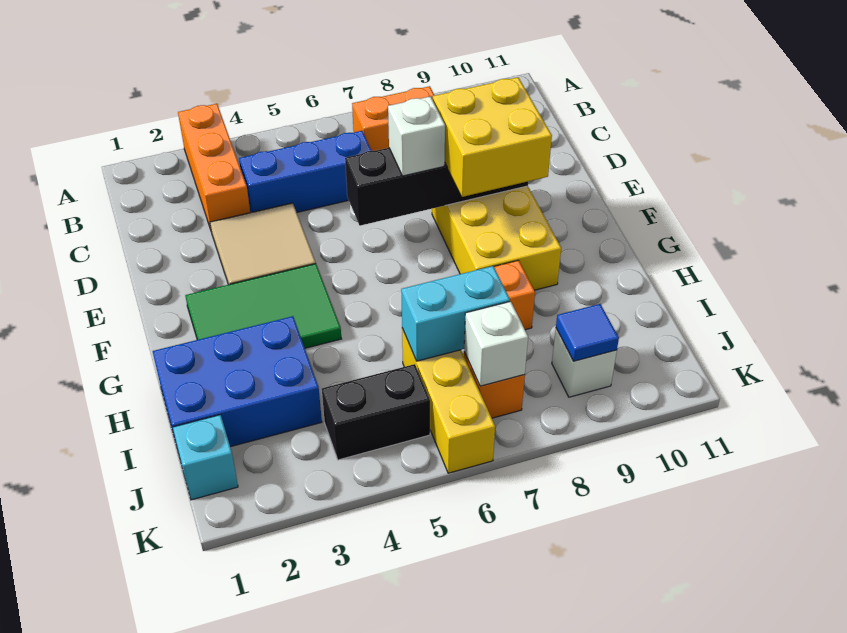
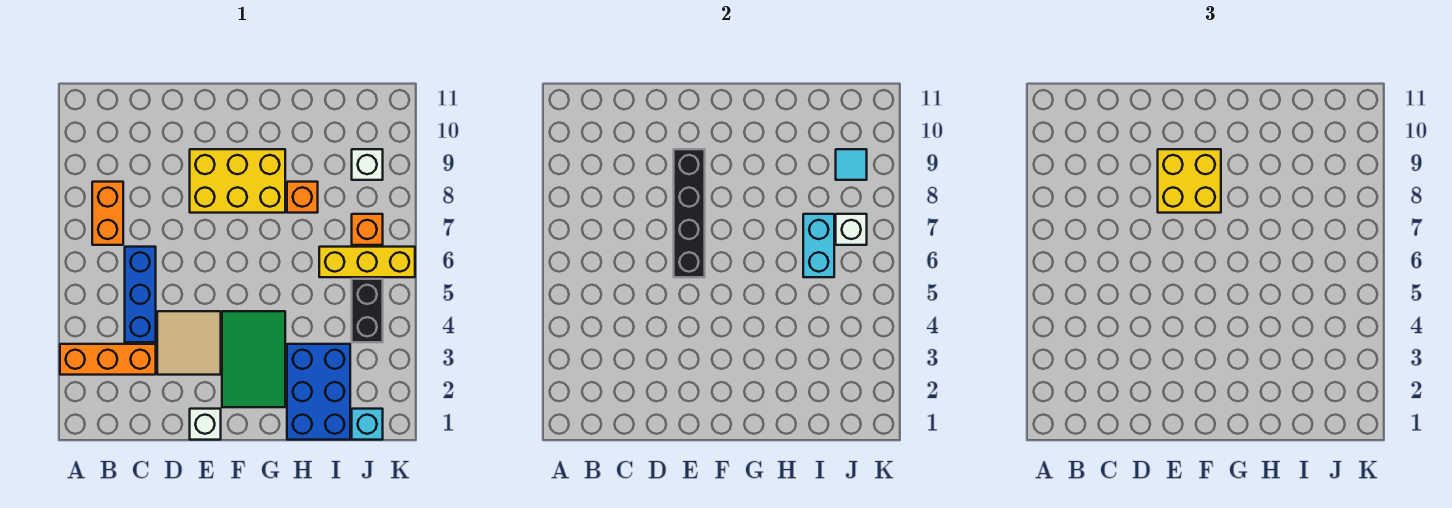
white brick E7 level 3 -> white brick E1 level 1
blue tile J9 level 2 -> cyan tile J9 level 2

